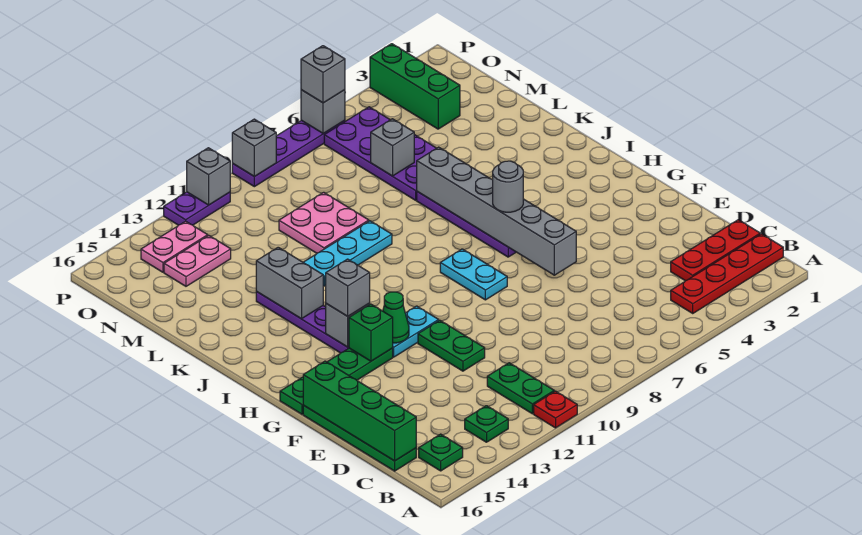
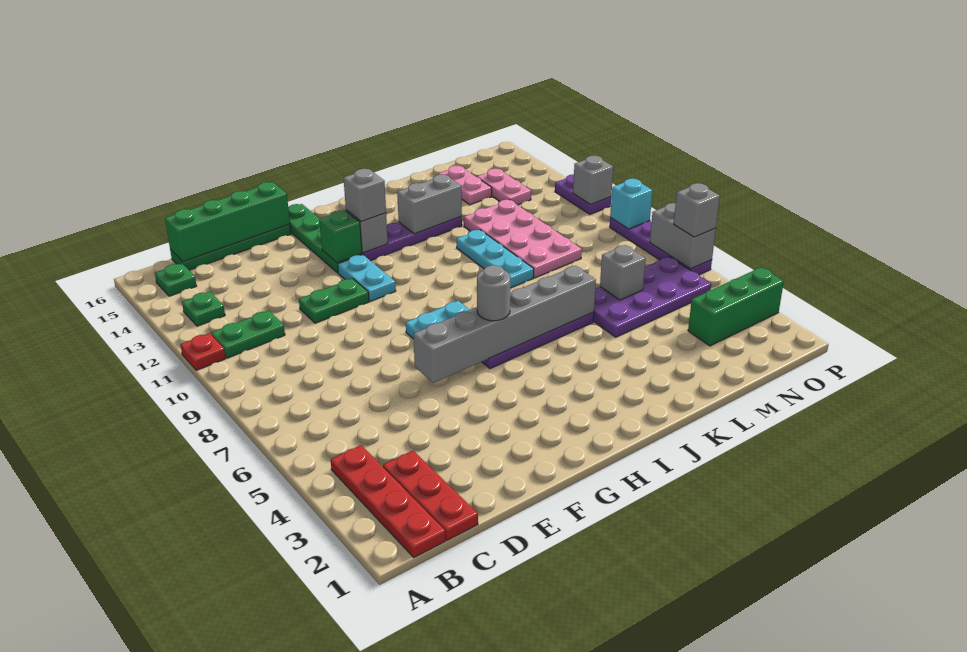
green cone G12 level 2 -> none
pink plate L9:M10 level 1 -> pink plate L9:M12 level 1
pink plate O13:O14 level 1 -> pink plate M14:M15 level 1
grey brick P6 level 2 -> grey brick P6:P7 level 2
grey brick P9 level 2 -> cyan brick P9 level 2

